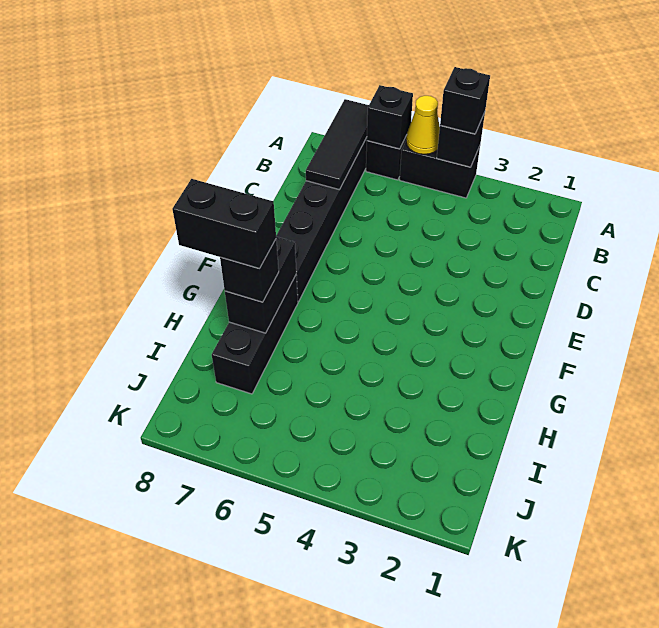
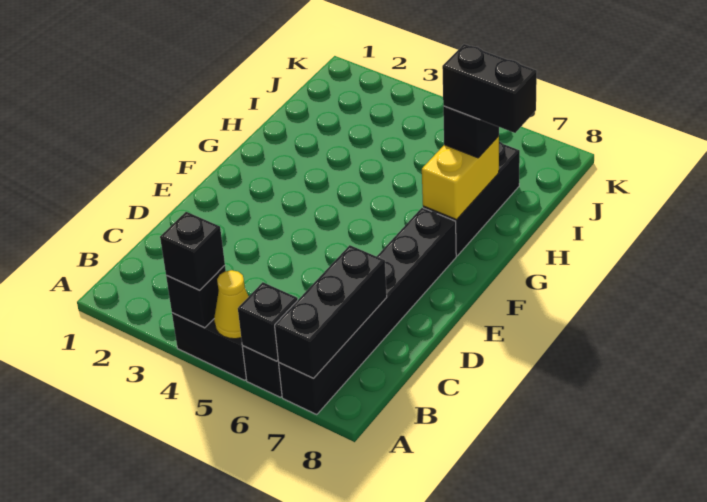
black tile A7:C7 level 2 -> black brick A7:C7 level 2
black brick G7:H7 level 2 -> yellow brick G7:H7 level 2

